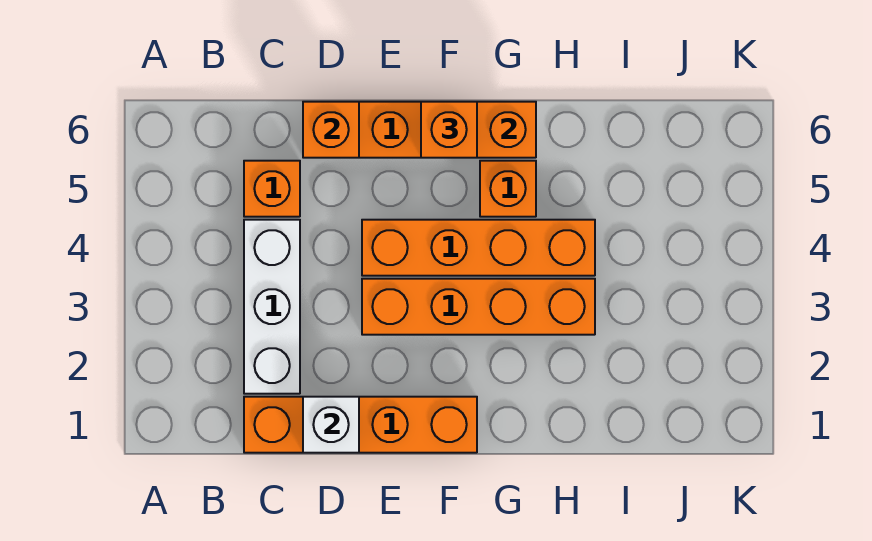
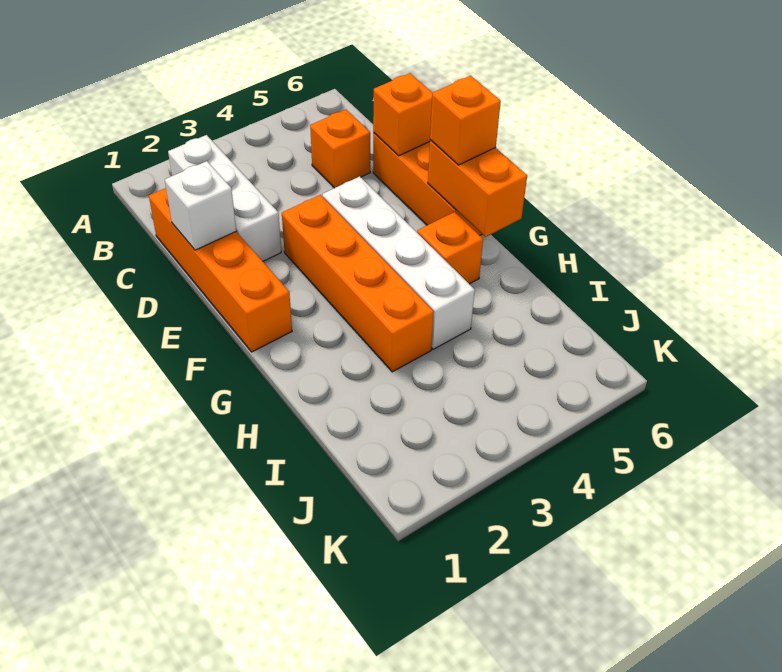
white brick C2:C4 level 1 -> white brick B2:D2 level 1
orange brick E4:H4 level 1 -> white brick E4:H4 level 1

